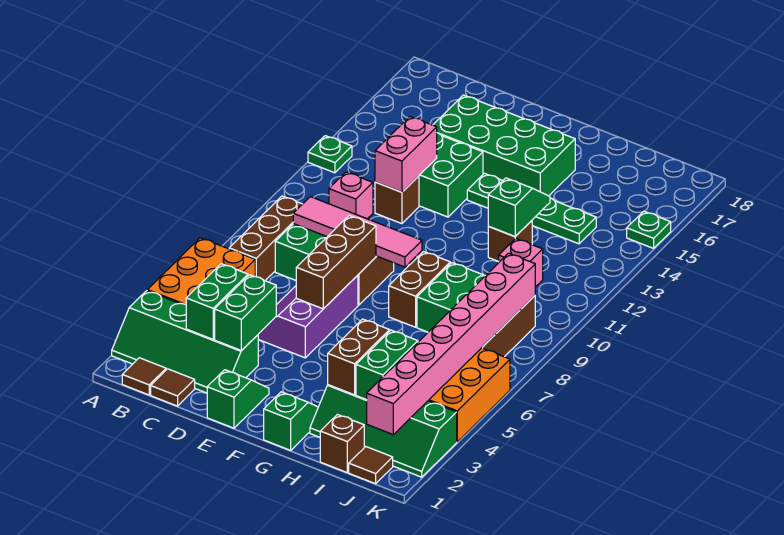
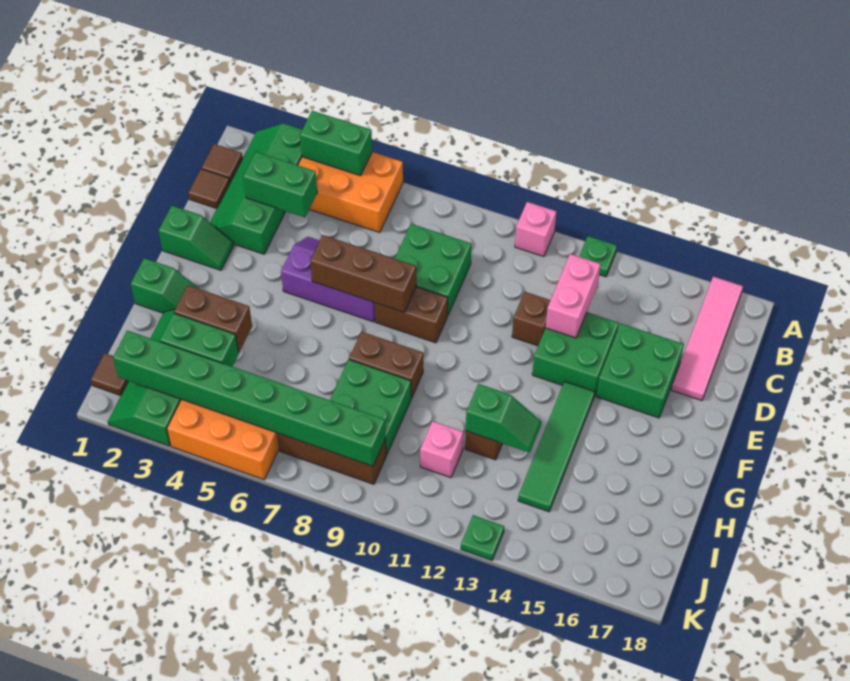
brown brick B7:B9 level 1 -> none
pink tile C9:F9 level 2 -> pink tile A17:D17 level 1
pink brick C11 level 1 -> pink brick A11 level 1
green brick D3:D4 level 2 -> green brick A4:A5 level 2
pink brick D12:D13 level 2 -> pink brick C13:D13 level 2
green brick D15:G16 level 1 -> green brick D15:E16 level 1
green plate F14:I14 level 1 -> green tile F14:I14 level 1
brown brick I1 level 1 -> none
pink brick J2:J9 level 2 -> green brick J2:J9 level 2
green plate K15 level 1 -> green plate K13 level 1

